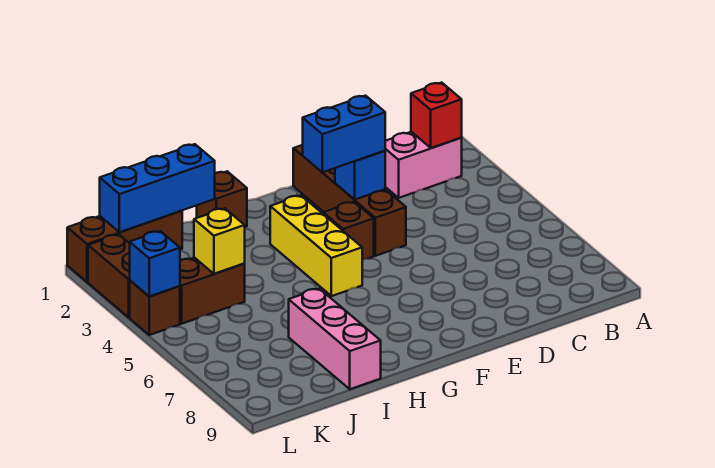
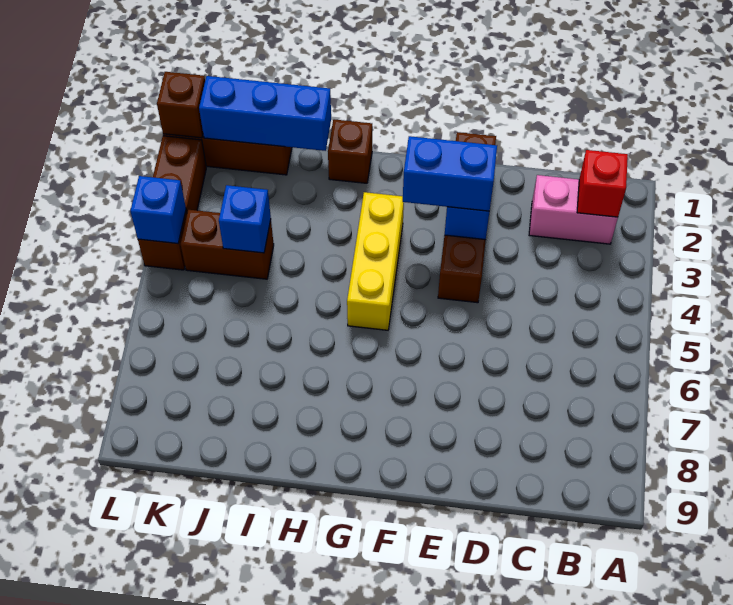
brown brick F4 level 1 -> brown brick L1 level 2
pink brick I7:I9 level 1 -> none
yellow brick J4 level 2 -> blue brick J4 level 2

